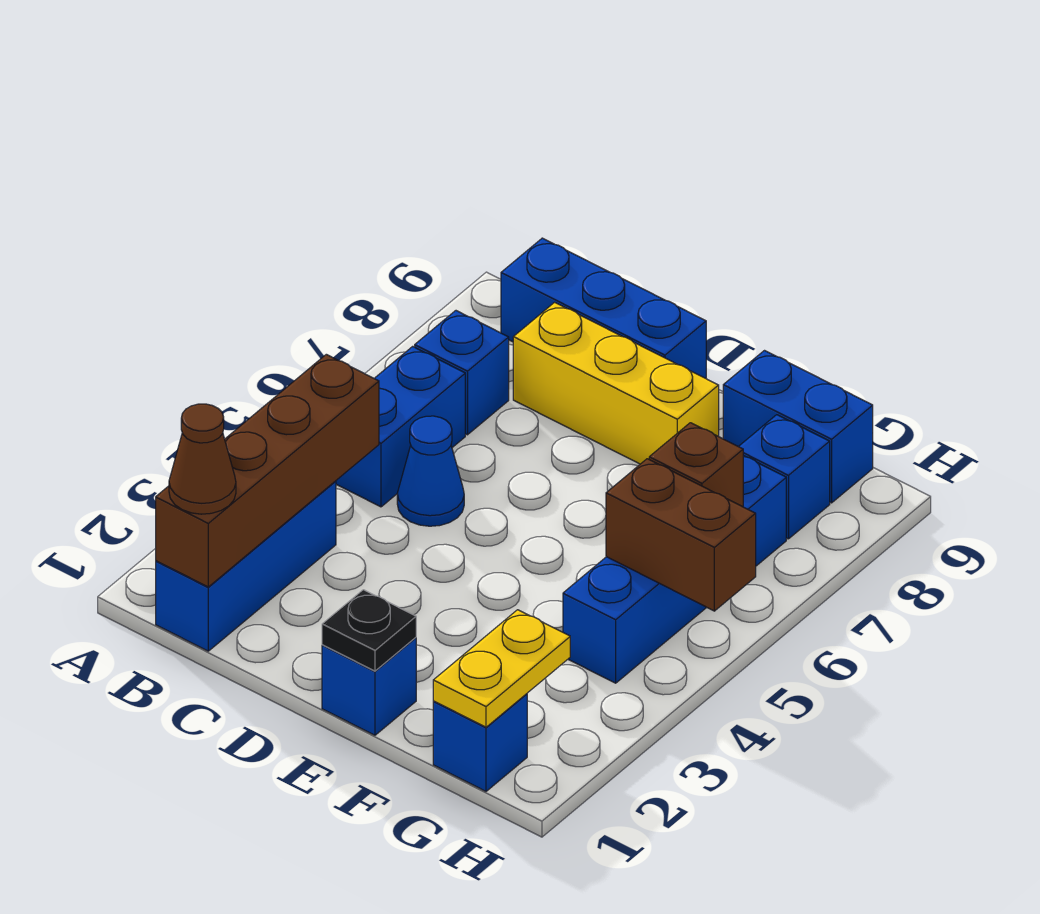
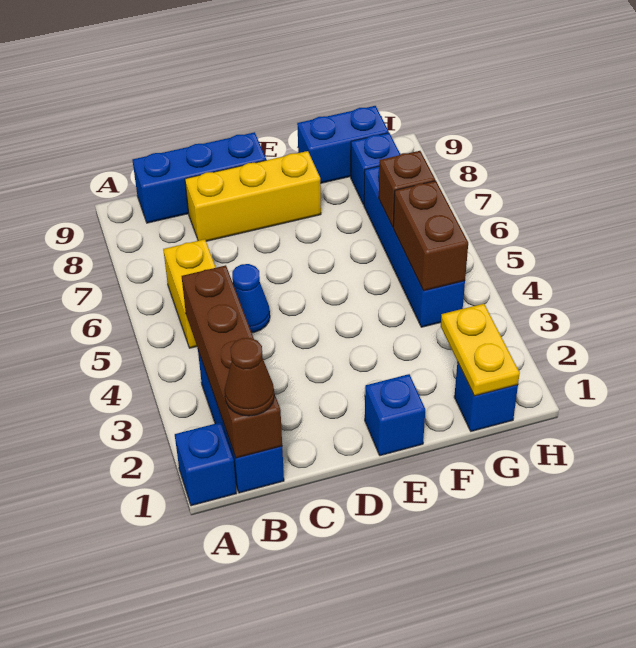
blue brick B5:B6 level 1 -> yellow brick B5:B6 level 1
blue brick B7 level 1 -> blue brick A1 level 1
black plate E1 level 2 -> none
brown brick G5:H5 level 2 -> brown brick G4:G5 level 2

